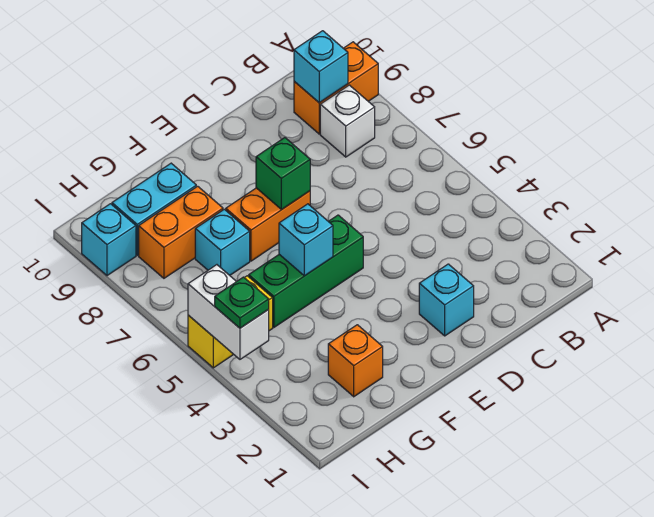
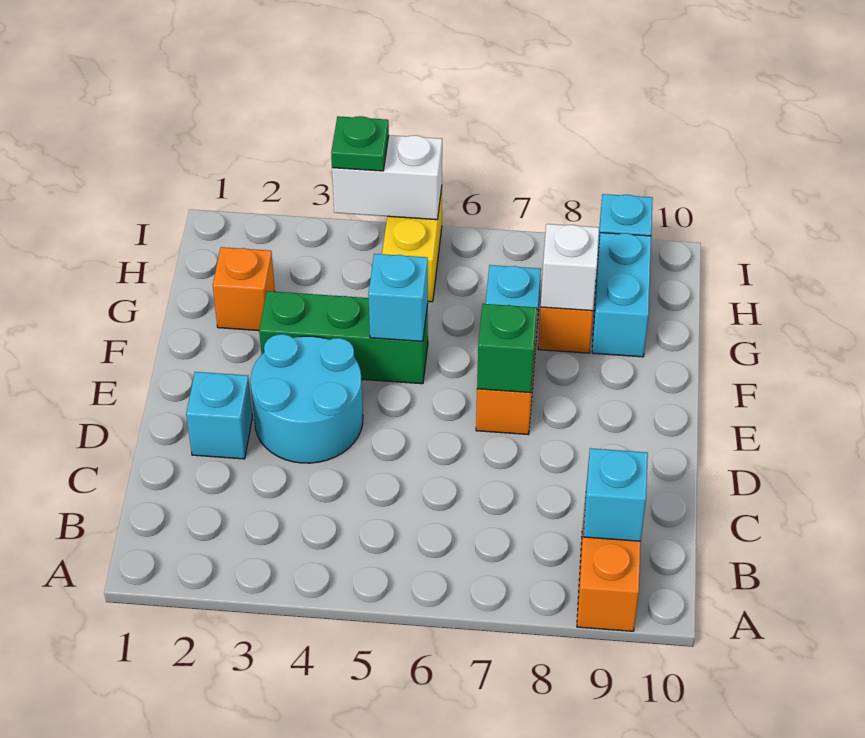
white brick B8 level 1 -> white brick G8 level 2
none -> cyan round brick D3:E4 level 1
green brick E5:G5 level 1 -> green brick F3:F5 level 1

